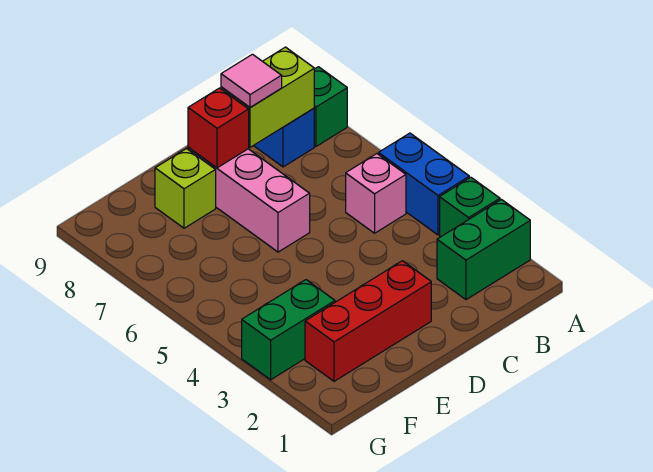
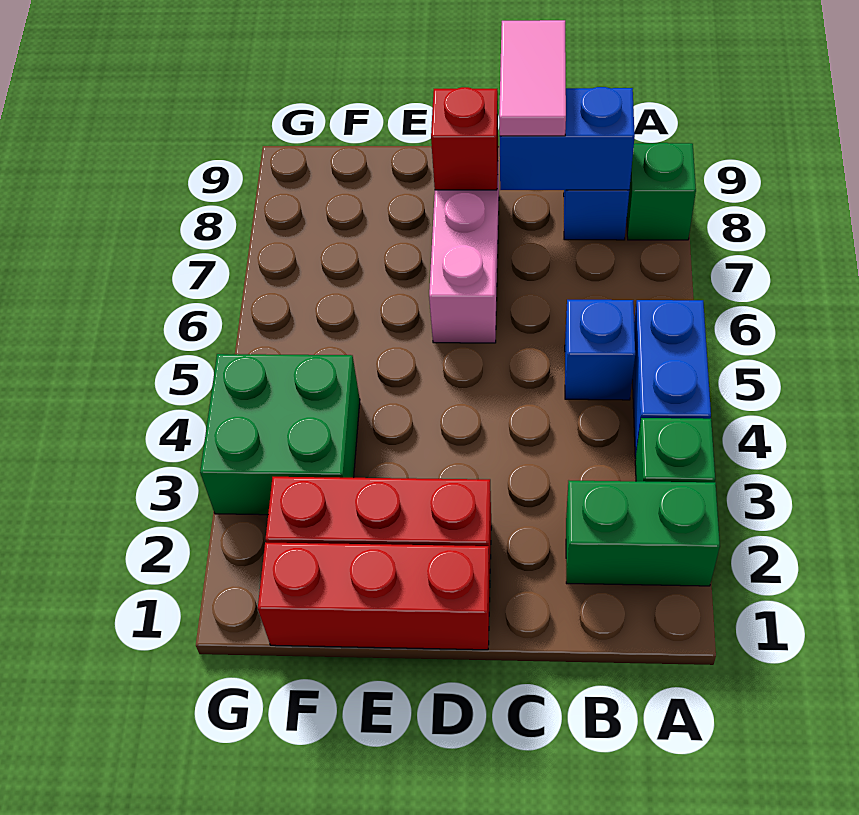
pink brick B5 level 1 -> blue brick B5 level 1
lime brick B8:C8 level 2 -> blue brick B8:C8 level 2
pink tile C8 level 3 -> pink tile C8:C9 level 3
none -> red brick D1:F1 level 1
lime brick E8 level 1 -> none
green brick F3:G3 level 1 -> green brick F3:G4 level 1

